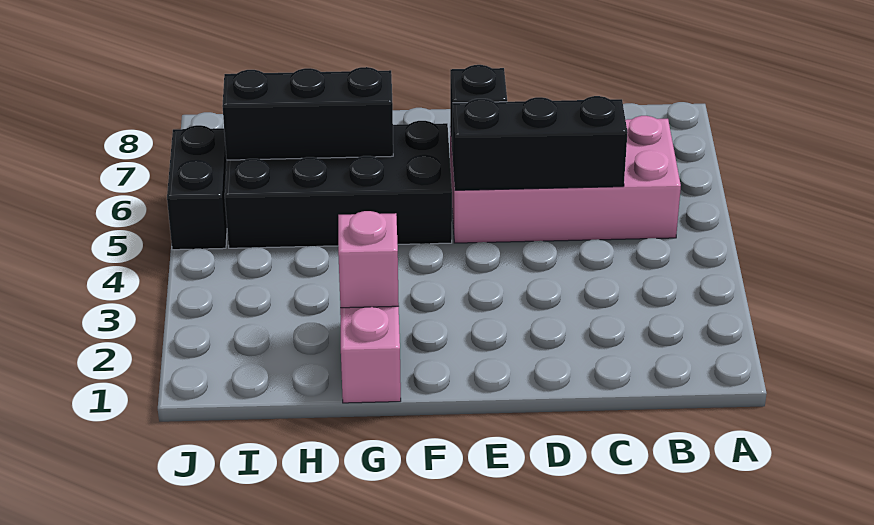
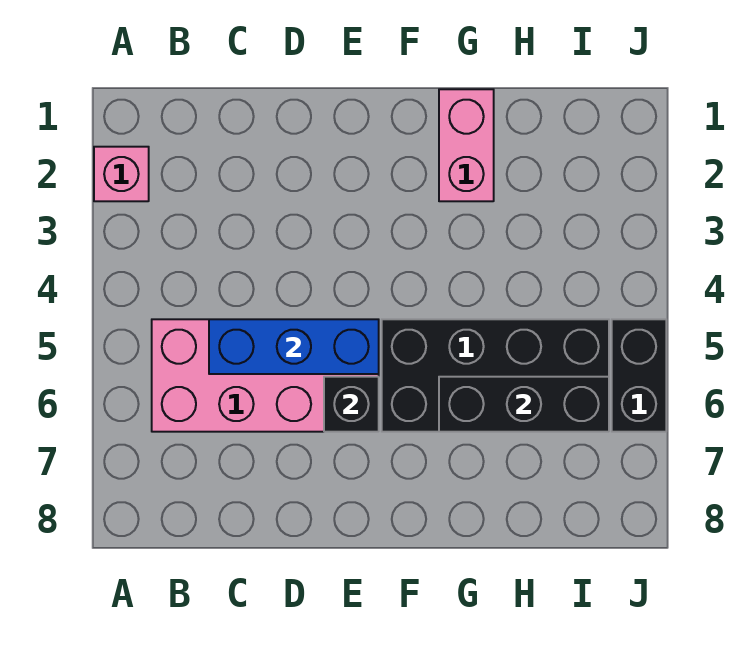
black brick C5:E5 level 2 -> blue brick C5:E5 level 2
pink brick G2 level 2 -> pink brick A2 level 1

